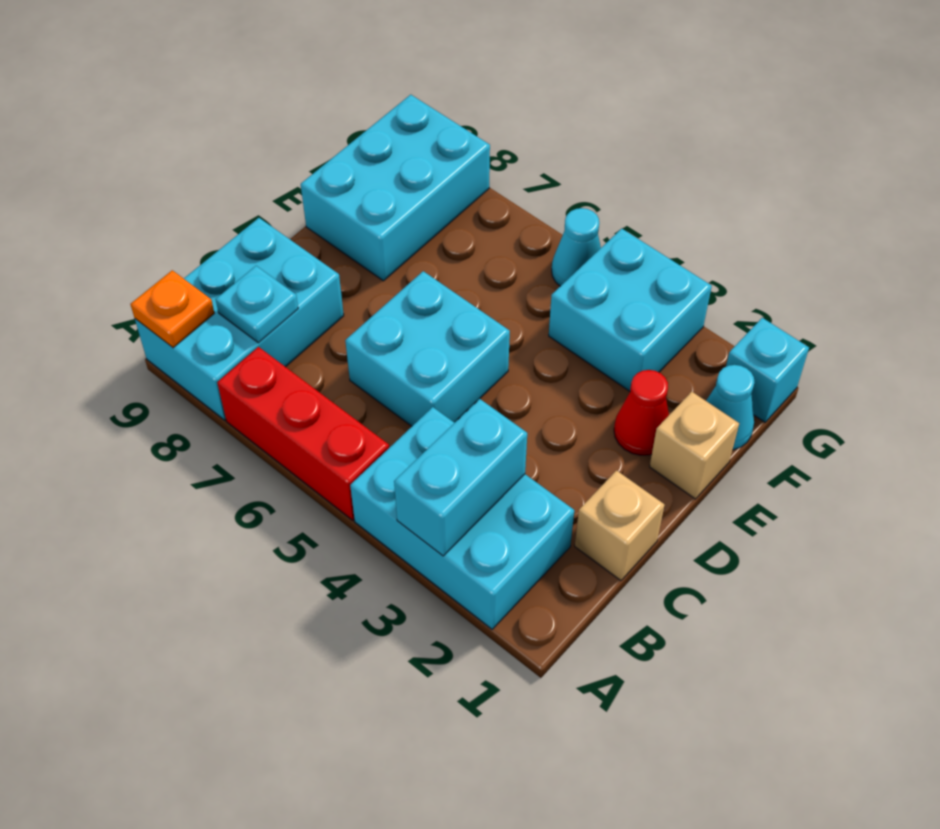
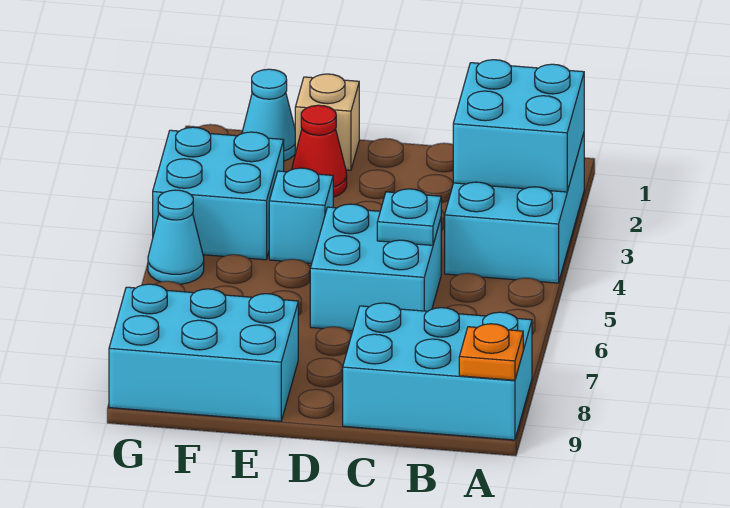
cyan brick A3:B3 level 2 -> cyan brick A2:B3 level 2
red brick A5:A7 level 1 -> none
cyan plate B8 level 2 -> cyan plate C5 level 2
tan brick C1 level 1 -> none
cyan brick G1 level 1 -> cyan brick E4 level 1

